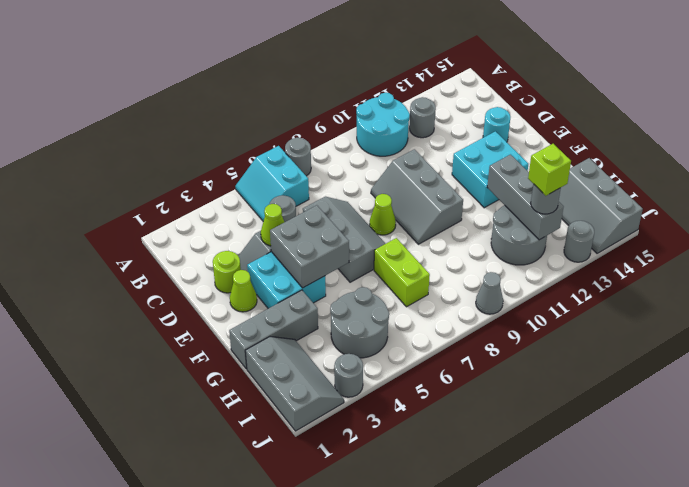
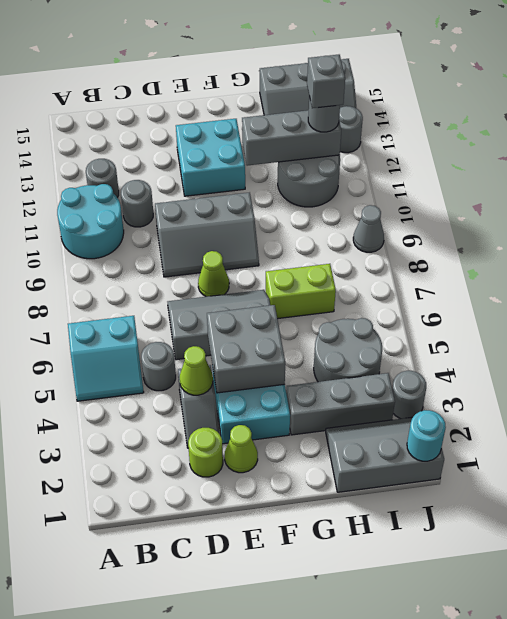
grey round brick A7 level 1 -> grey round brick C11 level 1
cyan round brick D14 level 1 -> cyan round brick J1 level 2
grey brick G1:G3 level 1 -> grey brick G3:I3 level 1
lime brick I12 level 4 -> grey brick I12 level 4

